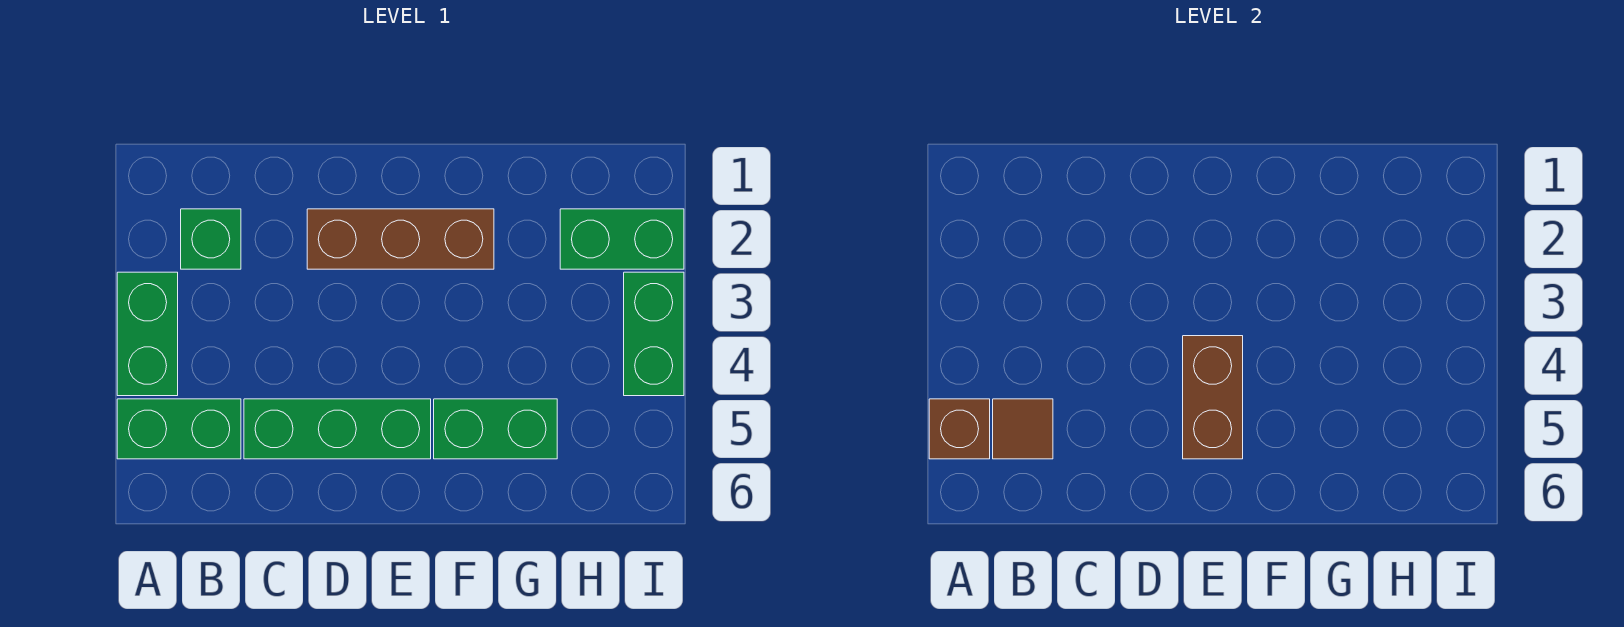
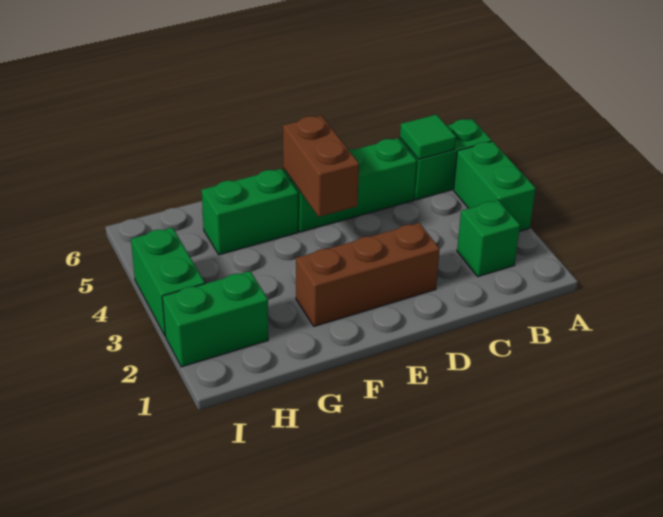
brown brick A5 level 2 -> none
brown tile B5 level 2 -> green tile B5 level 2

